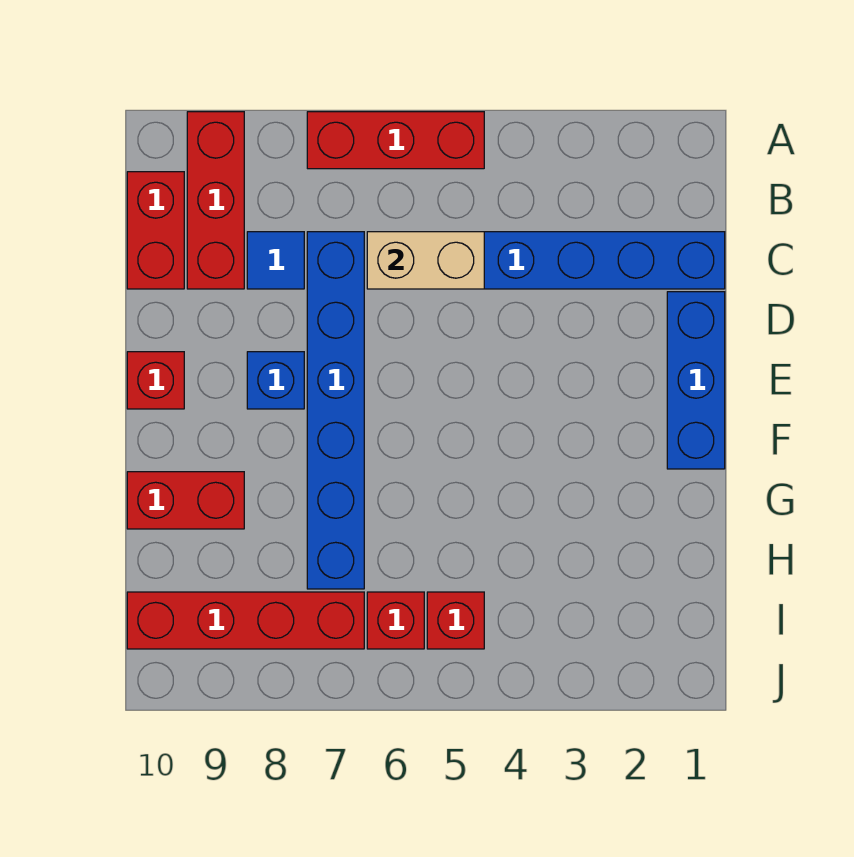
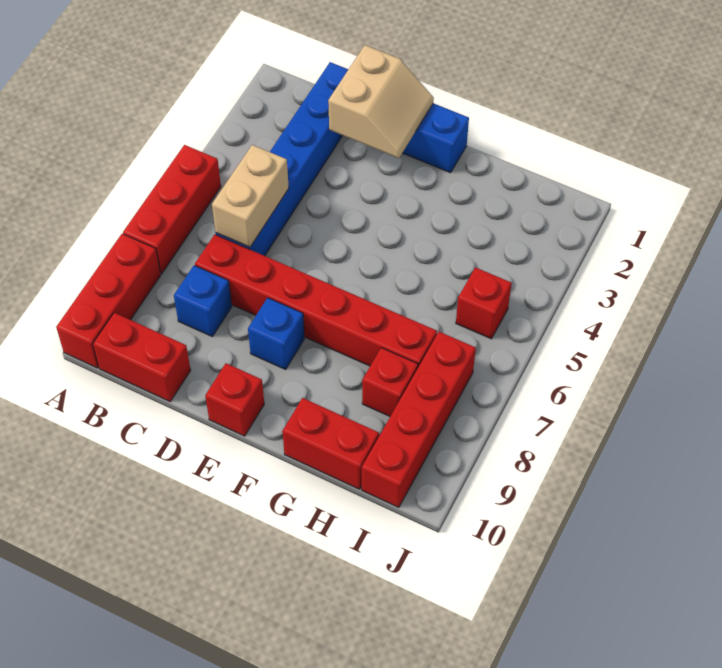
red brick A9:C9 level 1 -> red brick A8:A10 level 1
blue brick C7:H7 level 1 -> red brick C7:H7 level 1
blue tile C8 level 1 -> blue brick C8 level 1
none -> tan slope D1:E2 level 2 top D
red brick G9:G10 level 1 -> red brick G10:H10 level 1
red brick I6 level 1 -> red brick H8 level 1

